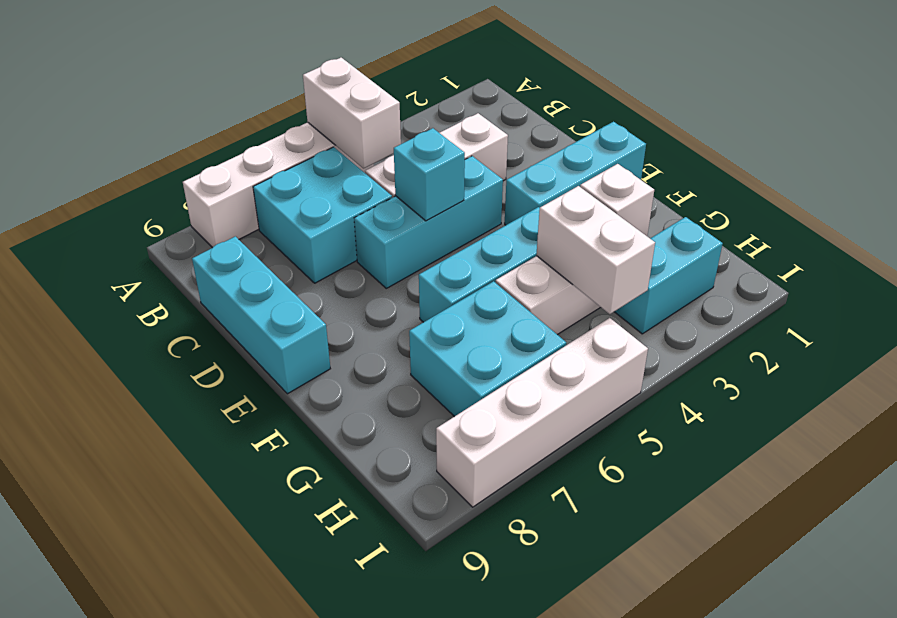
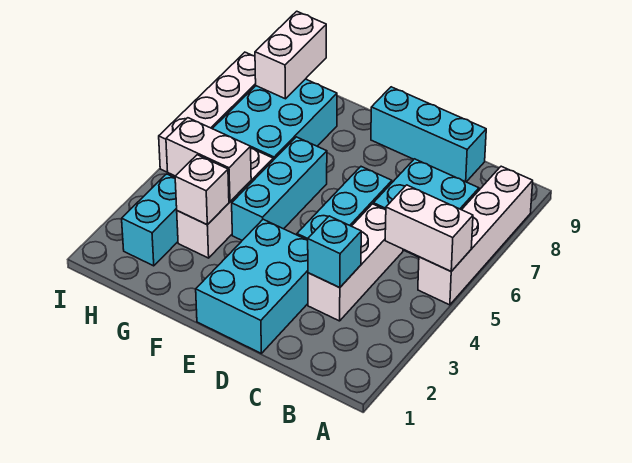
cyan brick D5 level 2 -> cyan brick C3 level 2
cyan brick E1:E3 level 1 -> cyan brick D1:E3 level 1
cyan brick G6:H7 level 1 -> cyan brick G6:H8 level 1
none -> white brick H8:H9 level 2

